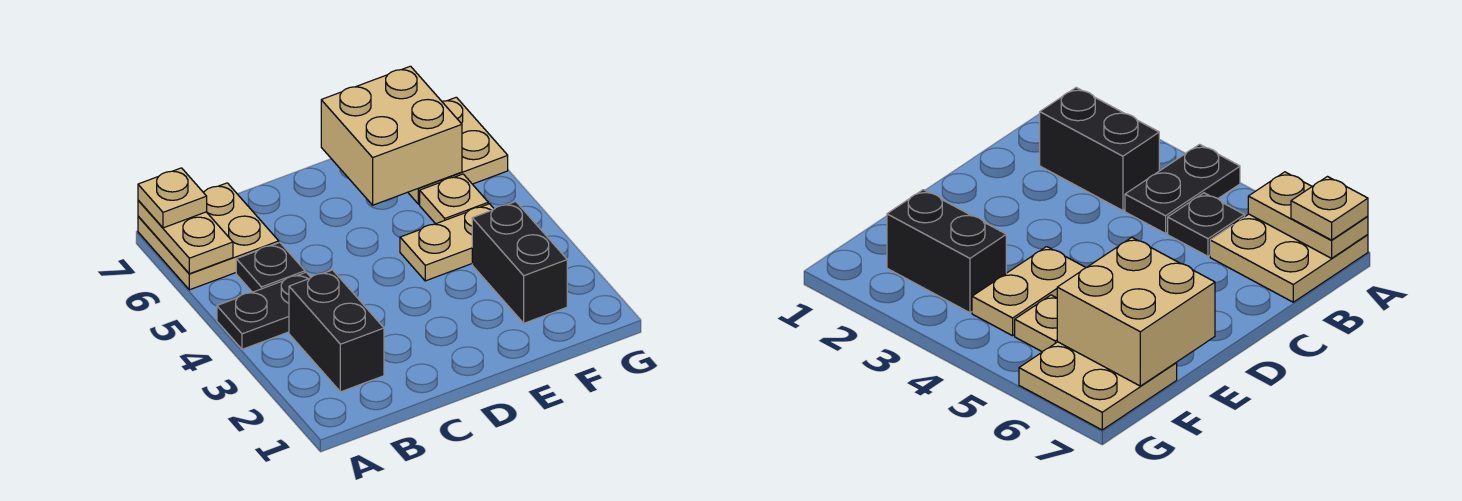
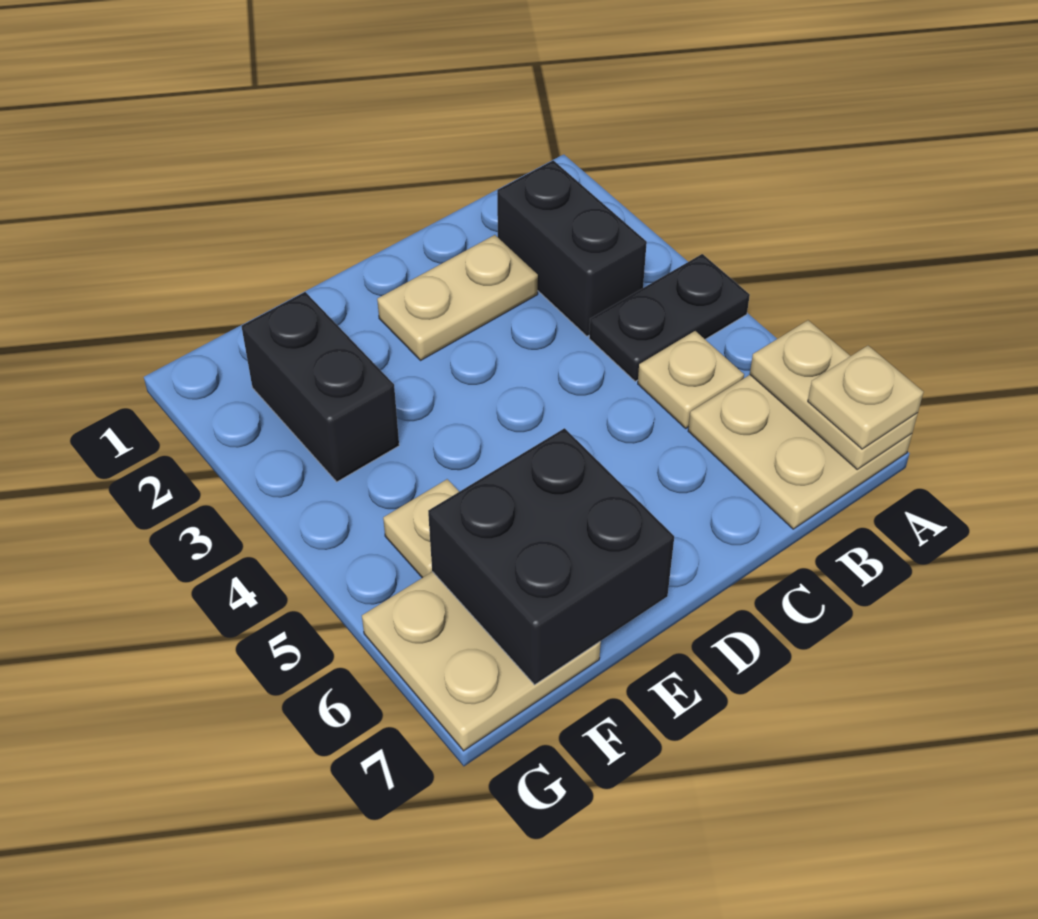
black plate B5 level 1 -> tan plate B5 level 1
tan plate E4:F4 level 1 -> tan plate C2:D2 level 1
tan brick E6:F7 level 2 -> black brick E6:F7 level 2

